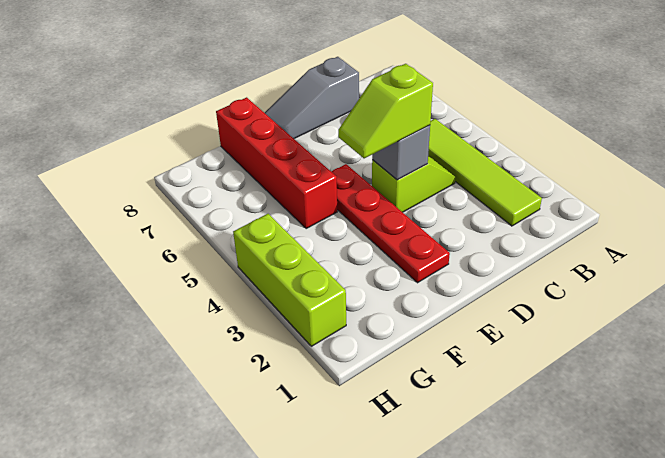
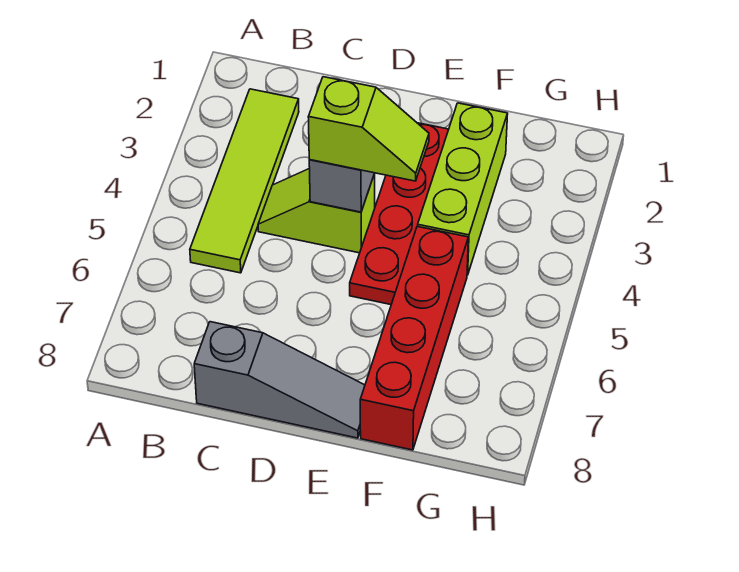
lime brick H2:H4 level 1 -> lime brick F2:F4 level 1

